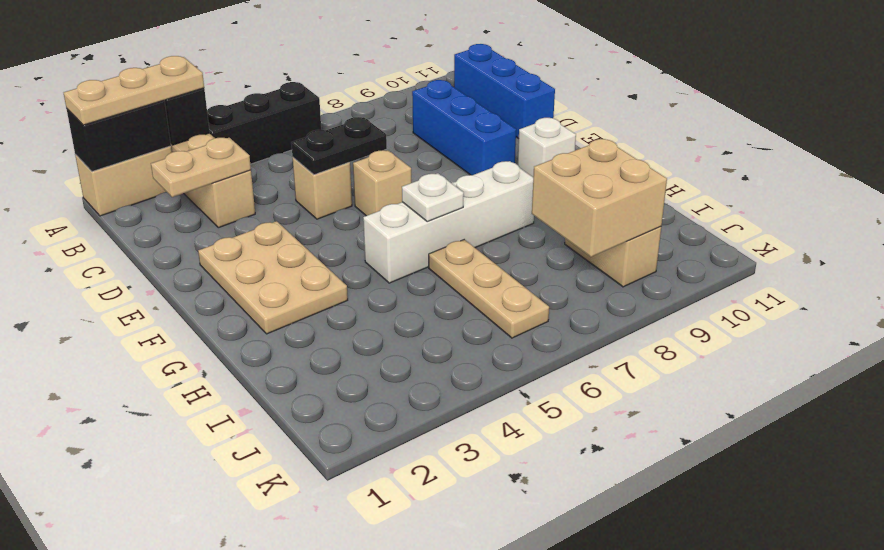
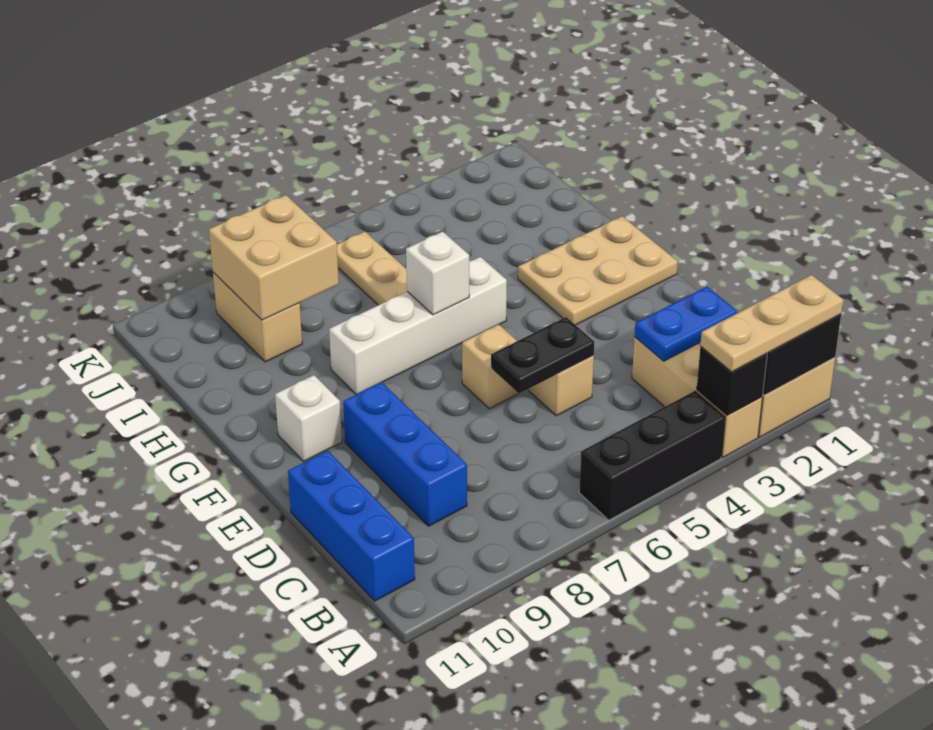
tan plate C2:C3 level 2 -> blue plate C2:C3 level 2
tan plate E2:G3 level 1 -> tan plate F1:G3 level 1
white plate G6 level 2 -> white brick G6 level 2

